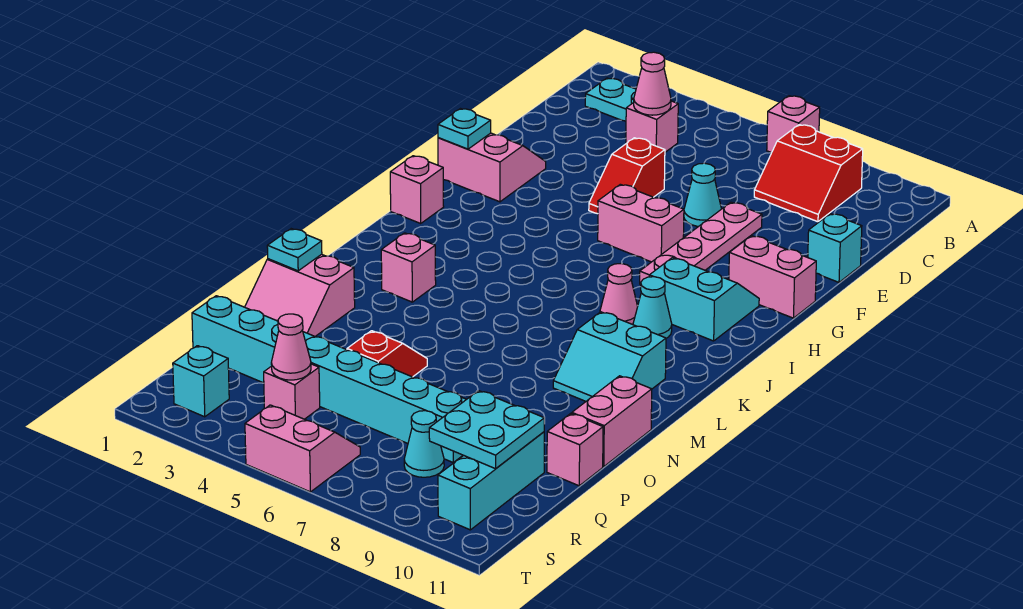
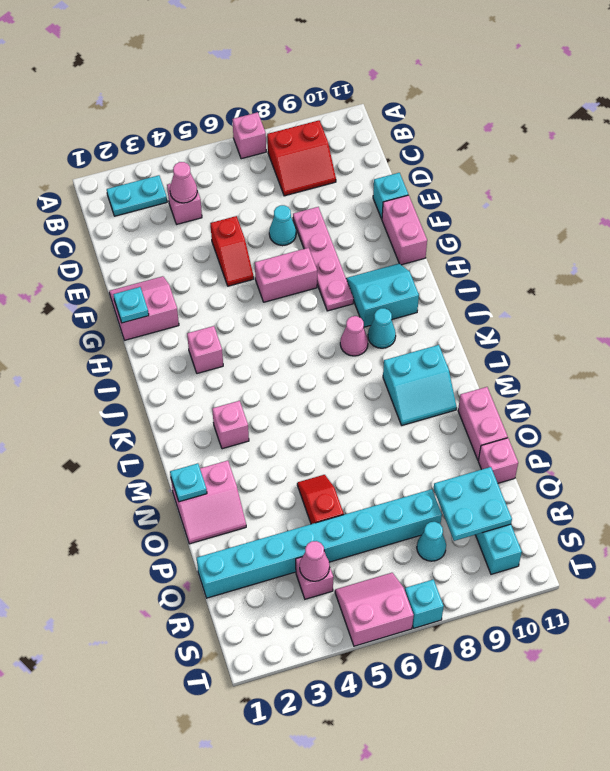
pink brick G10:G11 level 1 -> pink brick F11:G11 level 1
pink brick I1 level 1 -> pink brick I3 level 1
cyan brick S2 level 1 -> cyan brick T7 level 1

